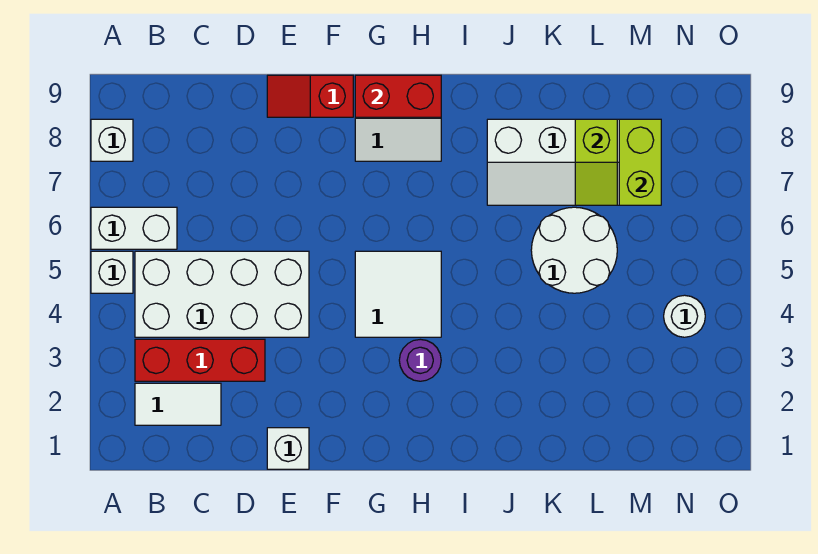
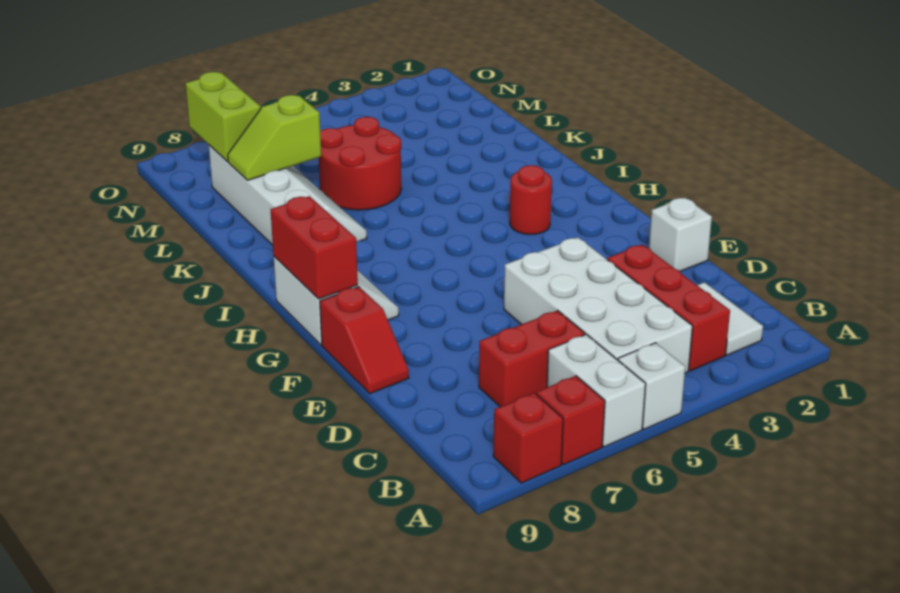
none -> red brick A7 level 1
white brick A8 level 1 -> red brick A8 level 1
none -> red brick C6:C7 level 1
white tile G4:H5 level 1 -> none
purple round brick H3 level 1 -> red round brick H3 level 1
white round brick K5:L6 level 1 -> red round brick K5:L6 level 1
lime slope L7:L8 level 2 top 8 -> lime slope L7:L8 level 2 top 7
lime brick M7:M8 level 2 -> lime brick M8:N8 level 2
white round brick N4 level 1 -> none

